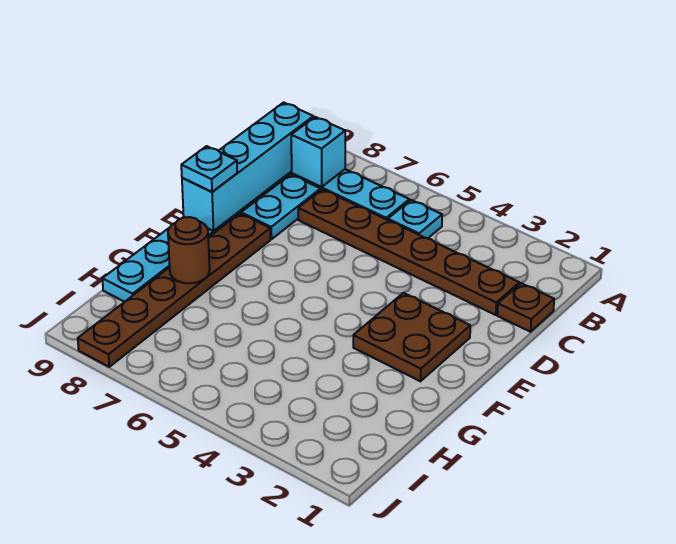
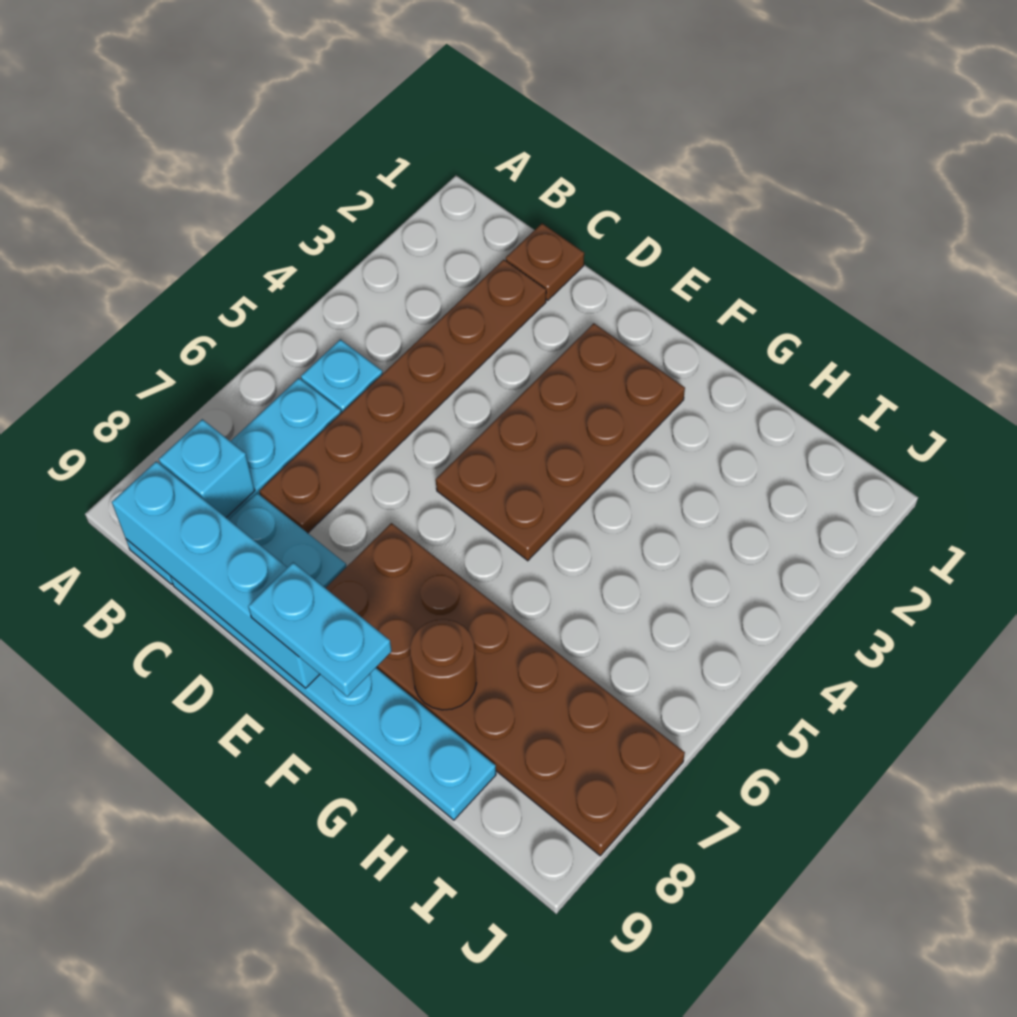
brown plate E2:F3 level 1 -> brown plate E2:F5 level 1
brown plate E8:J8 level 1 -> brown plate E7:J8 level 1
cyan plate E9 level 3 -> cyan plate E9:F9 level 3

